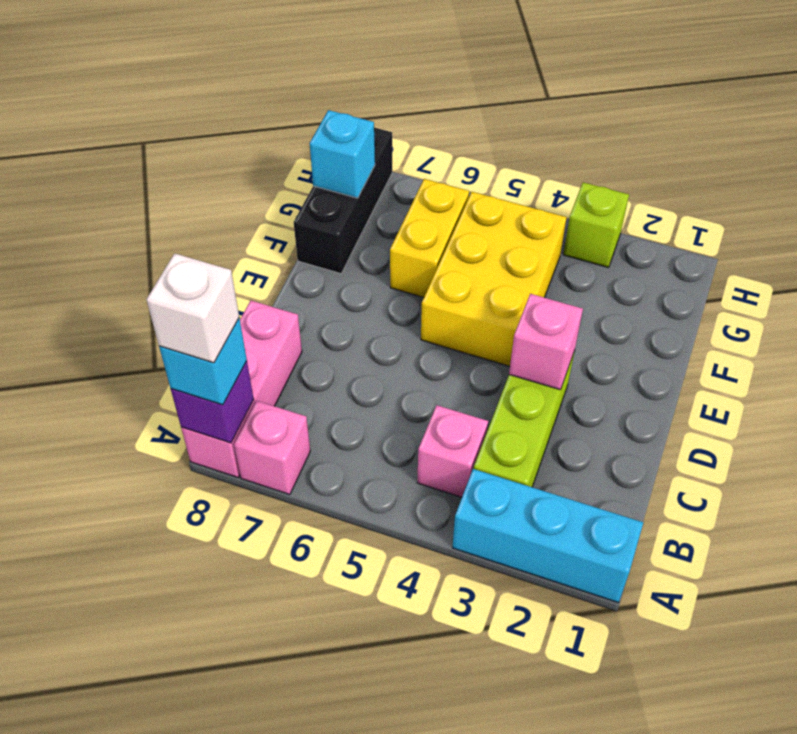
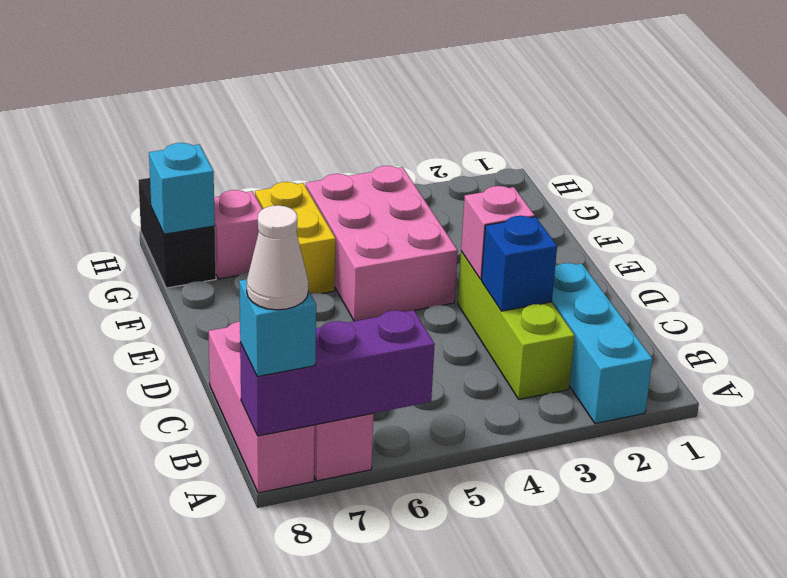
cyan brick A1:A3 level 1 -> cyan brick A2:C2 level 1
purple brick A8 level 2 -> purple brick A6:A8 level 2
white brick A8 level 4 -> white cone A8 level 4
pink brick B4 level 1 -> pink brick G7 level 1
none -> blue brick C3 level 2
yellow brick E4:G5 level 1 -> pink brick E4:G5 level 1
black brick F8:H8 level 1 -> black brick G8:H8 level 1
lime brick H3 level 1 -> none

